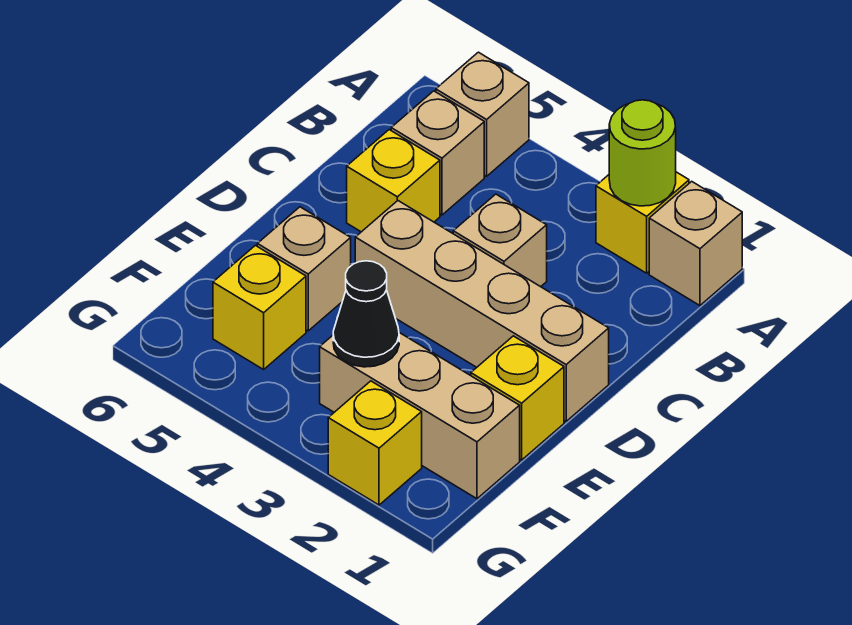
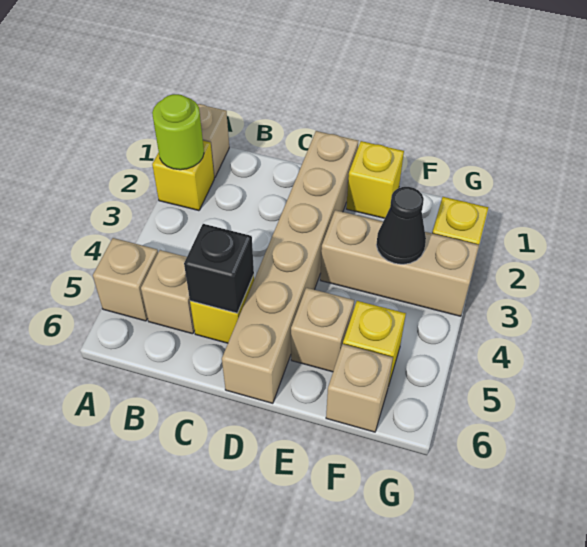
tan brick C3 level 1 -> tan brick F6 level 1
none -> black brick C5 level 2
tan brick D1:D4 level 1 -> tan brick D1:D6 level 1
tan brick F1:F3 level 1 -> tan brick E3:G3 level 1

